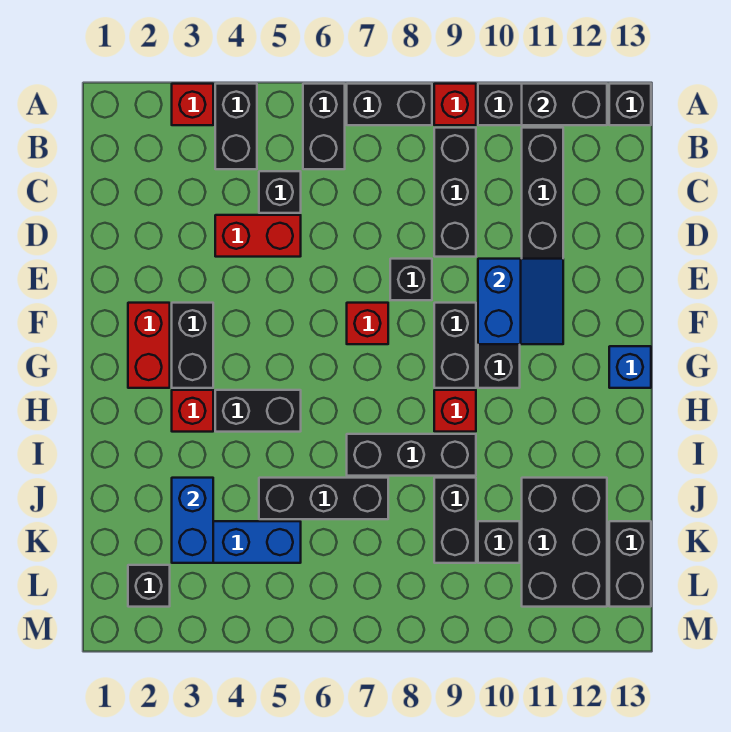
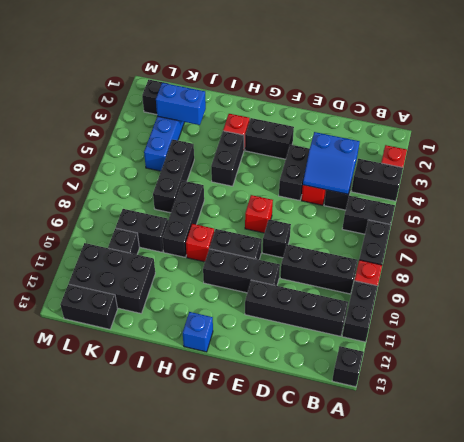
black brick A11:A12 level 2 -> black brick E4:E5 level 1
blue slope E10:F11 level 2 top 10 -> blue slope C4:D5 level 2 top 4
red brick F2:G2 level 1 -> none

